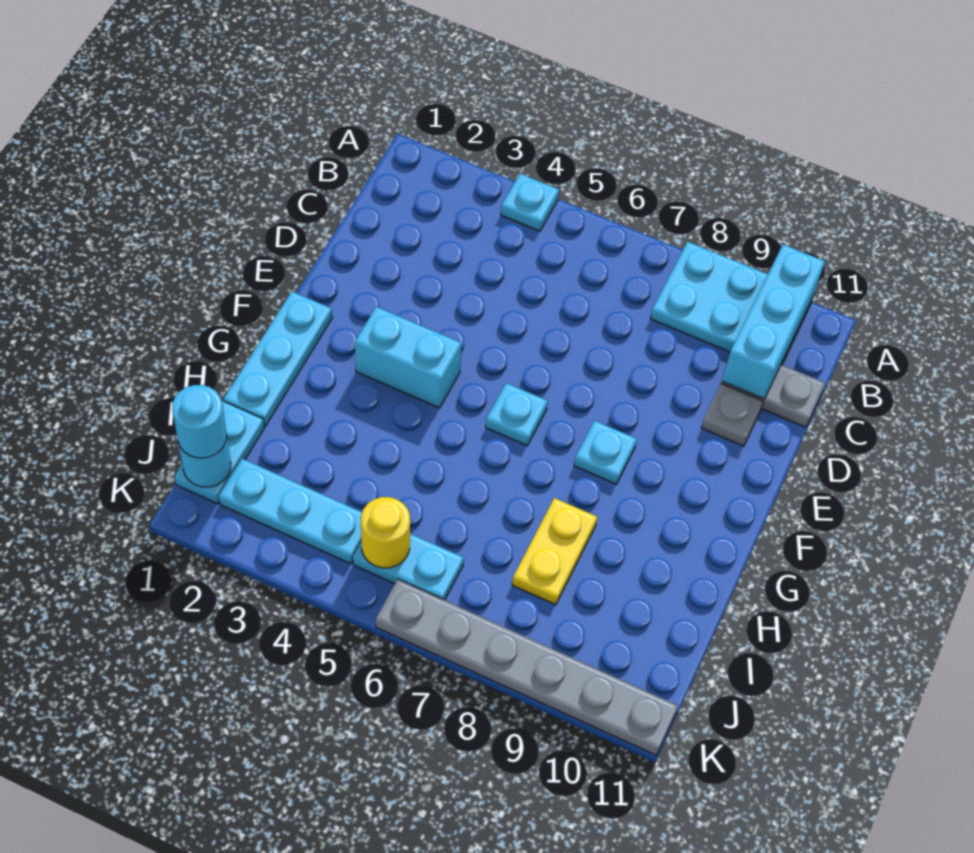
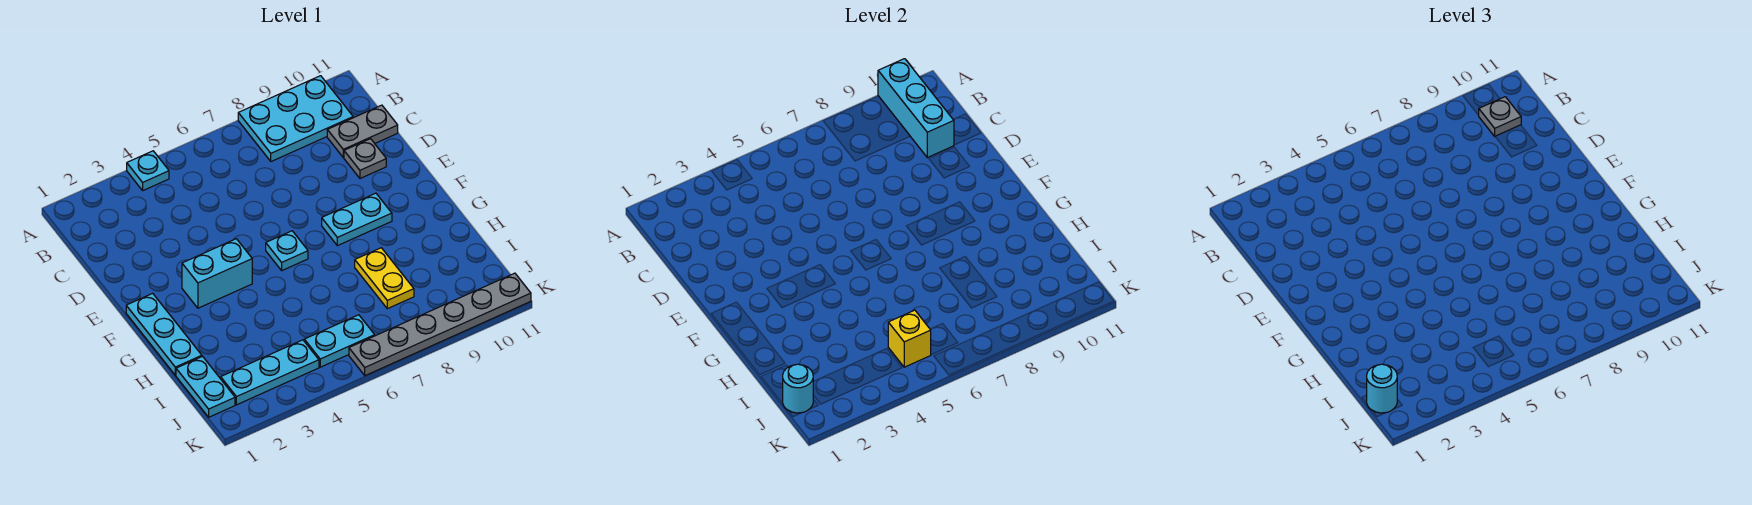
none -> grey plate B10 level 3
cyan plate F8 level 1 -> cyan plate F8:F9 level 1
yellow round brick J5 level 2 -> yellow brick J5 level 2

